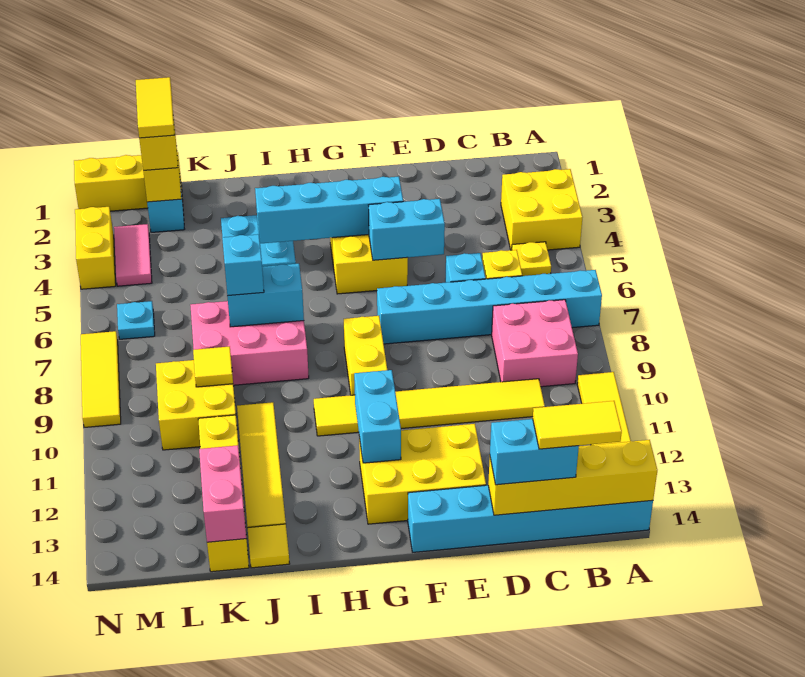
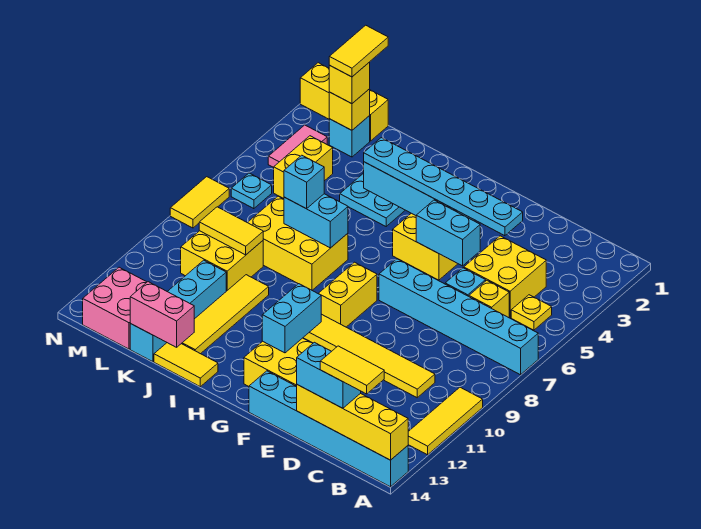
yellow brick A3:B4 level 1 -> yellow brick C4:D5 level 1
pink brick B8:C9 level 1 -> pink brick L13:M14 level 1
none -> cyan plate D4:I4 level 3
pink brick I7:K8 level 1 -> yellow brick I7:K8 level 1
yellow tile J14 level 1 -> yellow tile I14:J14 level 1
yellow tile K9 level 2 -> yellow tile K9:L9 level 2
yellow brick K11:K14 level 1 -> cyan brick K11:K14 level 1
pink brick K13:K14 level 2 -> pink brick J14:K14 level 2
yellow brick N3:N4 level 1 -> yellow brick L4:L5 level 1
yellow tile N7:N9 level 1 -> yellow tile N7:N8 level 1

